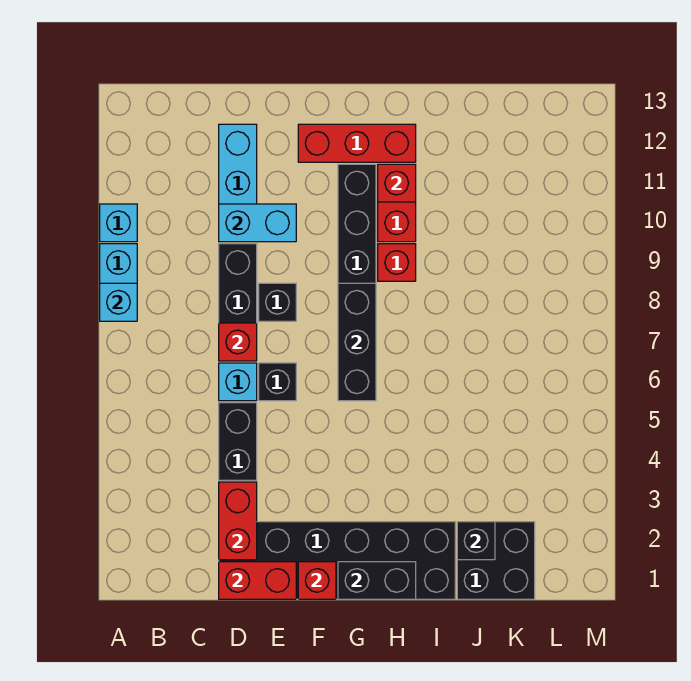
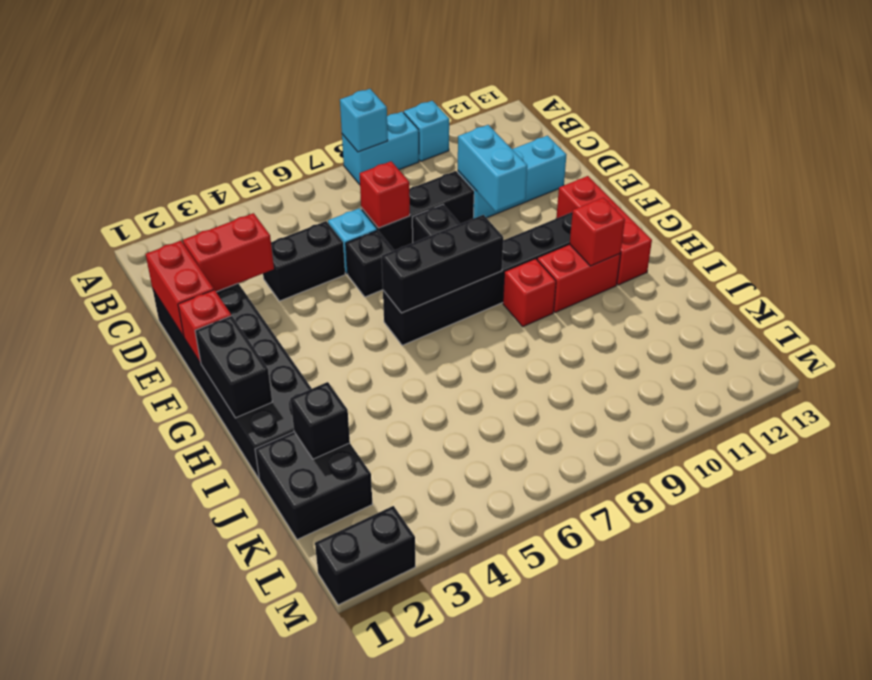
none -> black brick M1:M2 level 1

